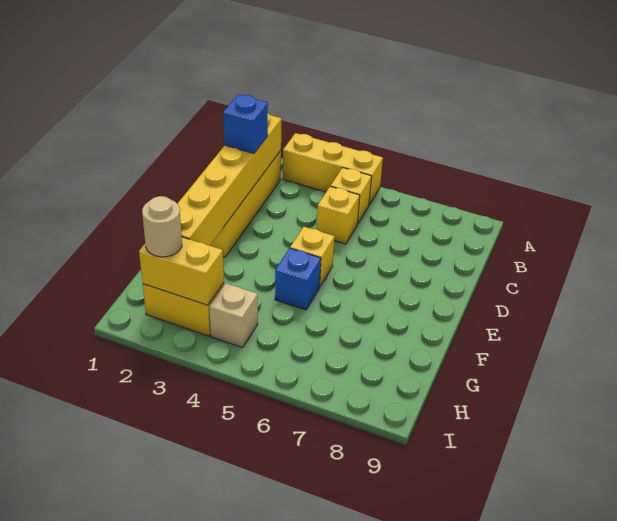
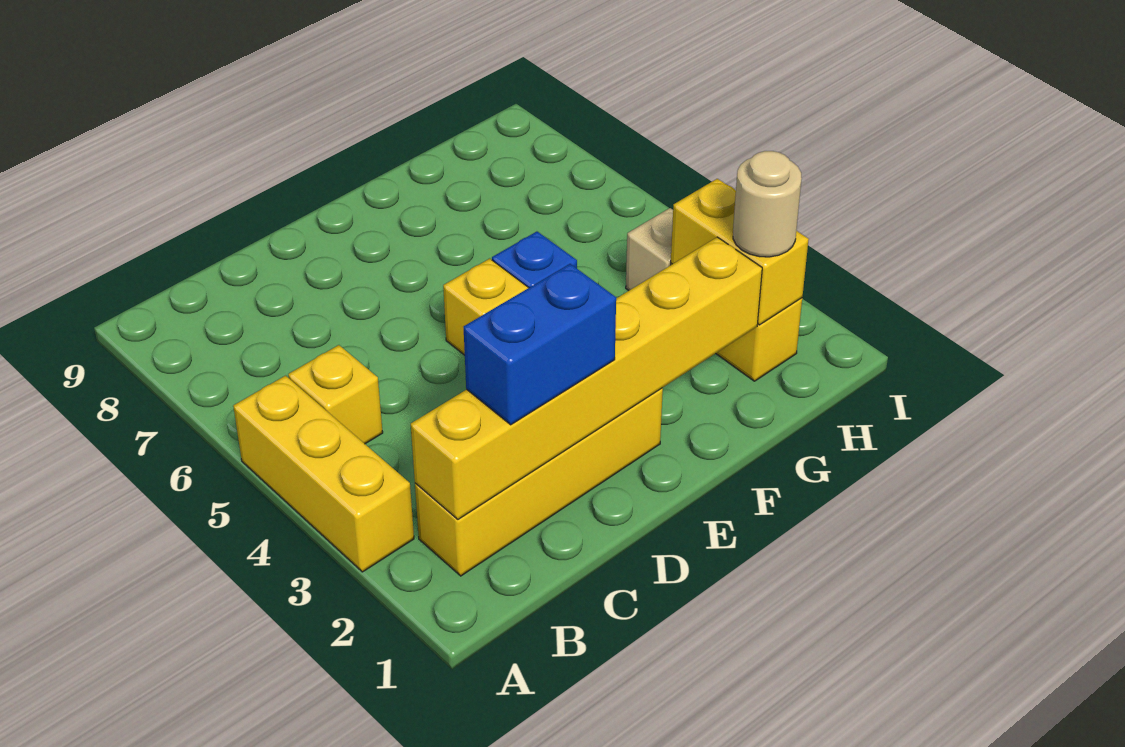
blue brick C2 level 3 -> blue brick C2:D2 level 3
yellow brick C5 level 1 -> none

